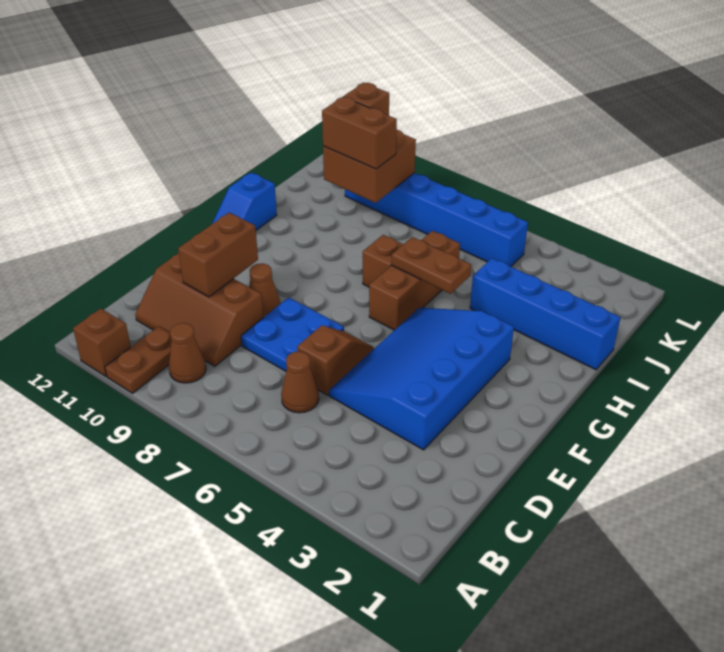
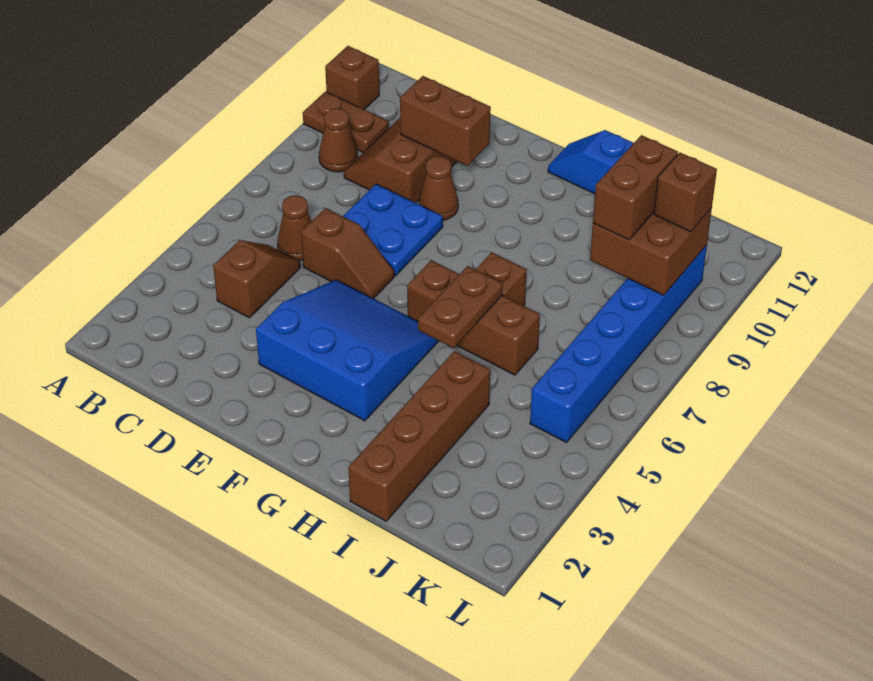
none -> brown slope C4:C5 level 1 top 4
blue slope D3:G5 level 1 top 3 -> blue slope E3:G5 level 1 top 3
blue brick I1:I4 level 1 -> brown brick I1:I4 level 1

